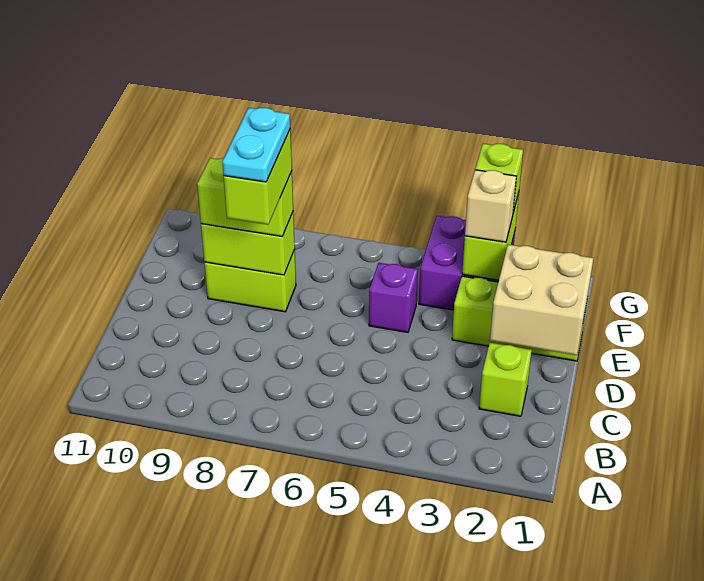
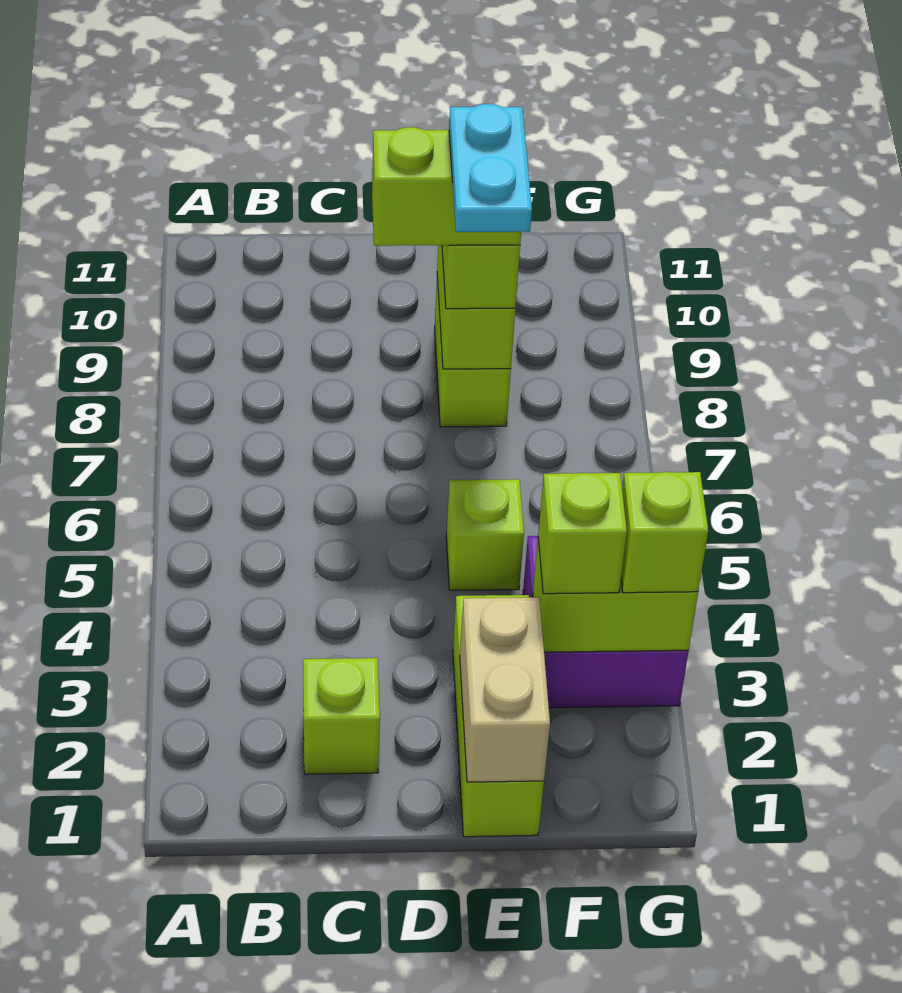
tan brick D1:E2 level 2 -> tan brick E1:E2 level 2
cyan plate D8:E8 level 5 -> cyan plate E7:E8 level 5
purple brick E5 level 1 -> lime brick E5 level 1
tan brick F3 level 3 -> lime brick F3 level 3

